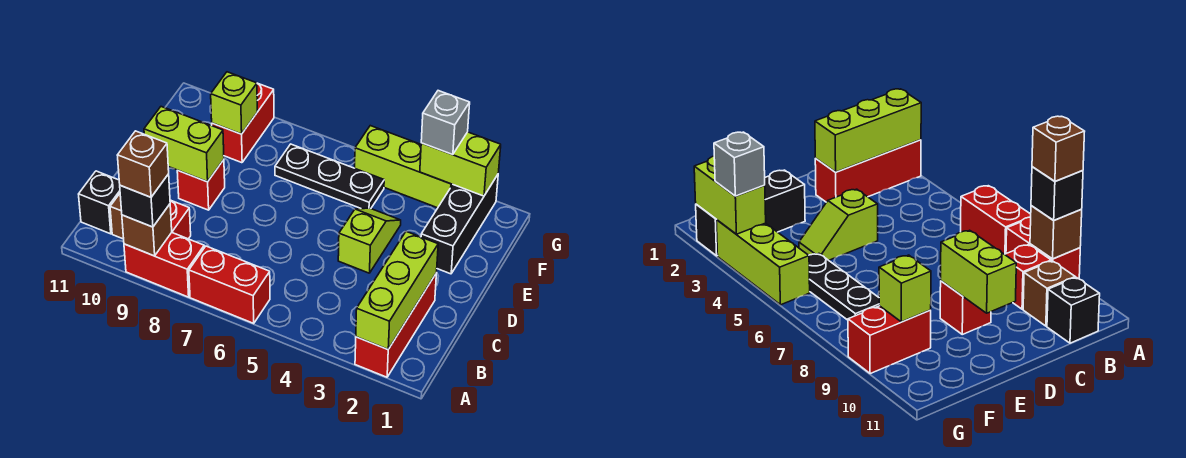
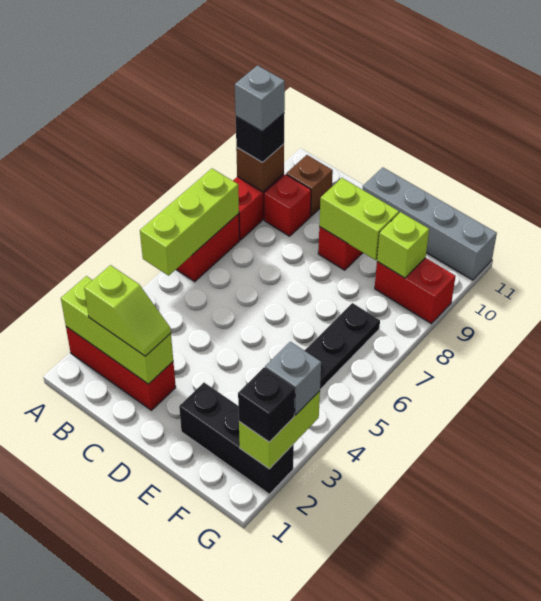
brown brick A9 level 4 -> grey brick A9 level 4
black brick B11 level 1 -> black brick G2 level 3
lime slope D4:E4 level 1 top D -> lime slope B2:C2 level 3 top B
lime brick D9:D10 level 2 -> lime brick D9:E9 level 2
none -> grey brick D11:G11 level 1
lime brick G3:G5 level 1 -> lime brick A5:A7 level 2

